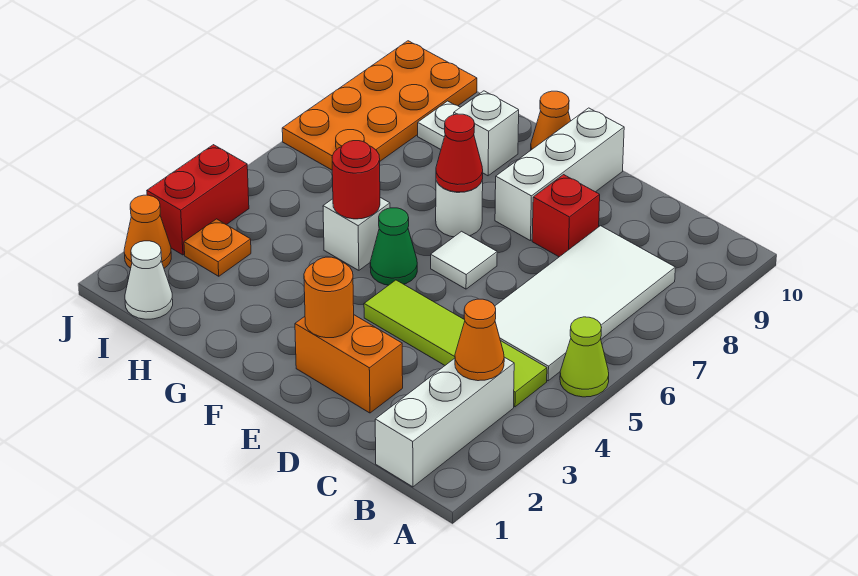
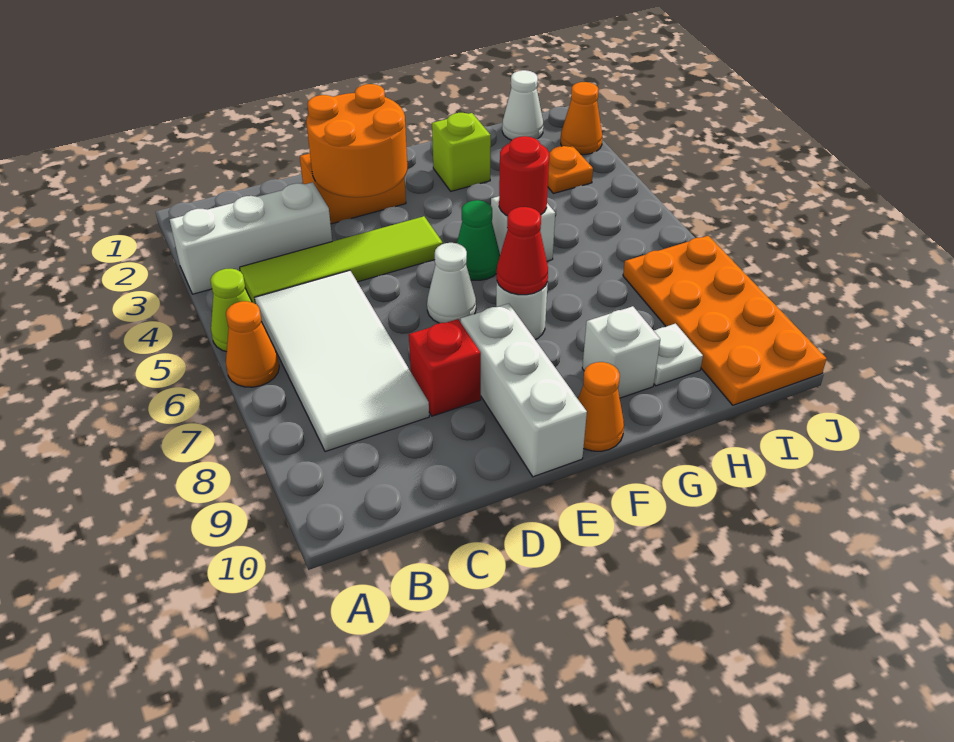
white brick B1:B3 level 1 -> white brick A3:C3 level 1
orange cone B3 level 2 -> orange cone A6 level 1
orange round brick E2 level 2 -> orange round brick D2:E3 level 2
white tile E6 level 1 -> white cone E6 level 1
none -> lime brick G2 level 1
red brick J3:J4 level 1 -> none

